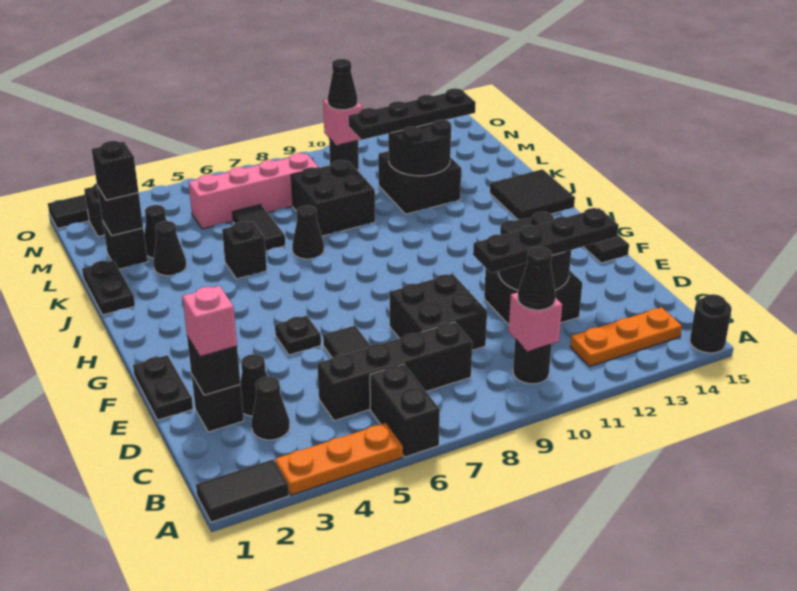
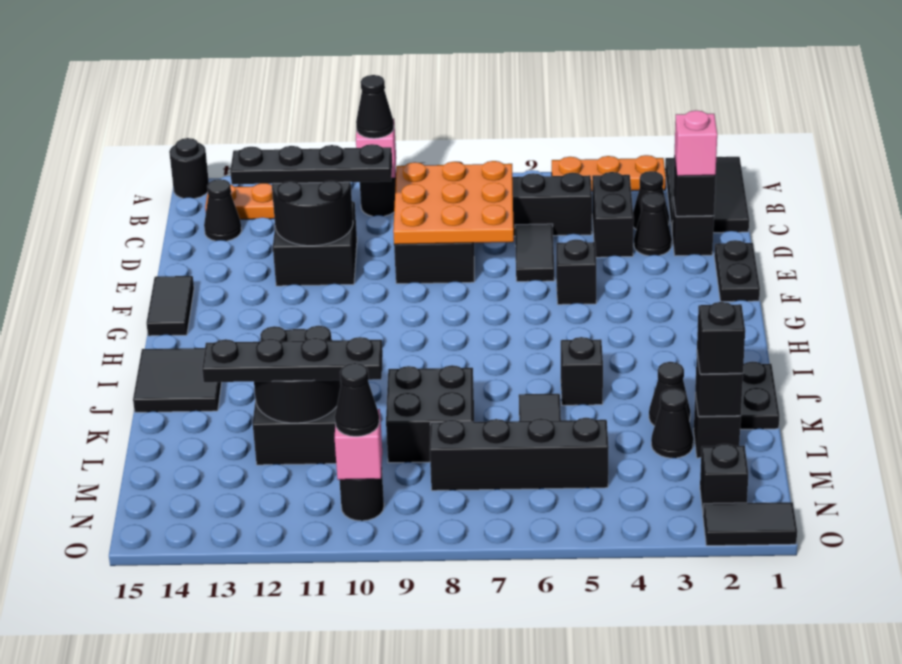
black tile A1:A2 level 1 -> black tile A1:C2 level 1
black brick A6:B6 level 1 -> black brick C4:D4 level 1
none -> orange plate C7:E9 level 2
black plate F5 level 1 -> black brick F5 level 1
black cone J7 level 1 -> black cone C14 level 1
pink brick M5:M8 level 1 -> black brick M5:M8 level 1

